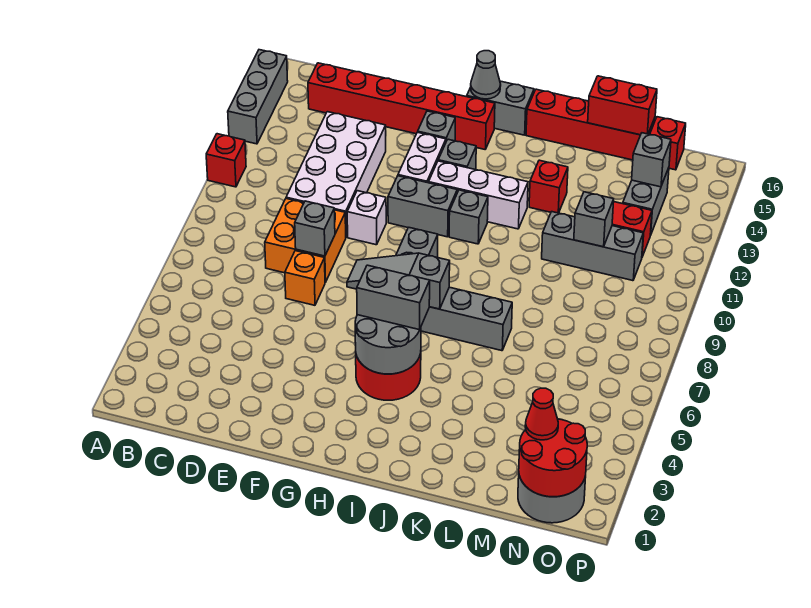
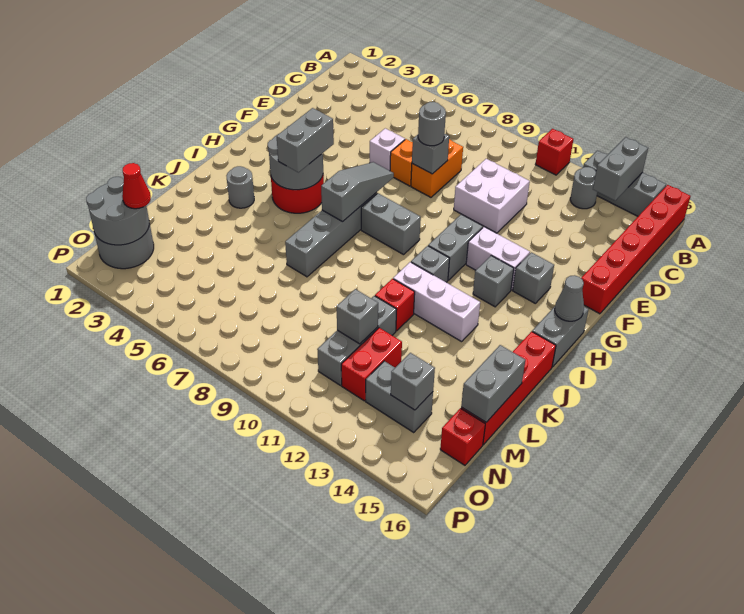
none -> grey brick A14:B14 level 2
none -> grey round brick B13 level 1
red brick C15:H15 level 1 -> red brick A16:F16 level 1
orange brick D8:E9 level 1 -> orange brick D8:E8 level 1
white brick D10:E13 level 1 -> white brick D10:E11 level 1
none -> grey round brick E8 level 3
white brick F10 level 1 -> white brick E6 level 1
white brick H12:J12 level 1 -> white brick J11:J13 level 1
none -> grey round brick J3 level 1
red brick K13 level 1 -> red brick K11 level 1
red brick L16:M16 level 2 -> grey brick L16:M16 level 2
red round brick N1:O2 level 2 -> grey round brick N1:O2 level 2

